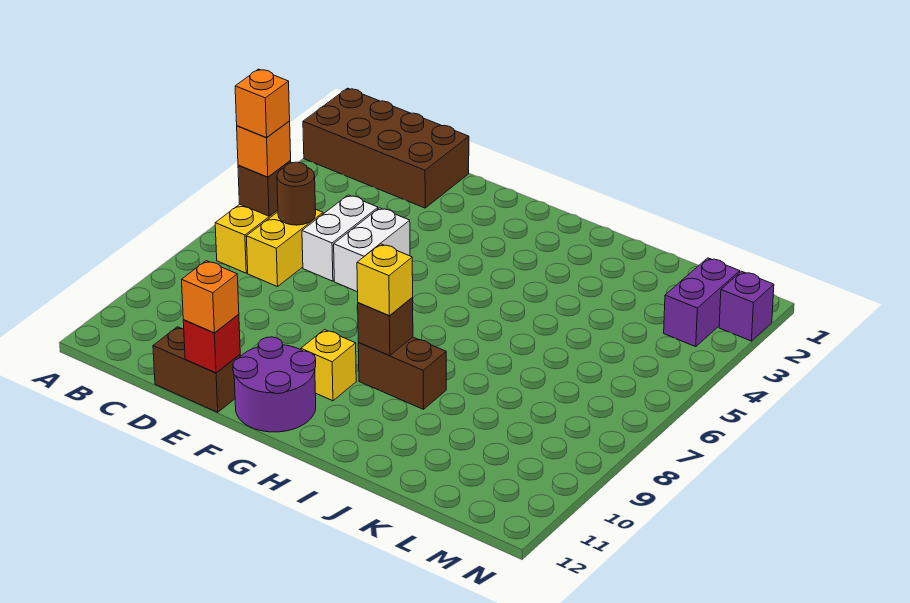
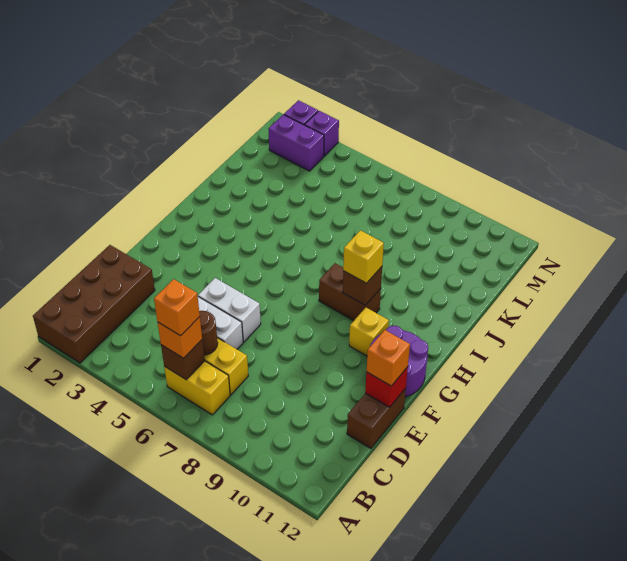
brown brick H9:I9 level 1 -> brown brick H8:H9 level 1
none -> purple brick N3 level 1

